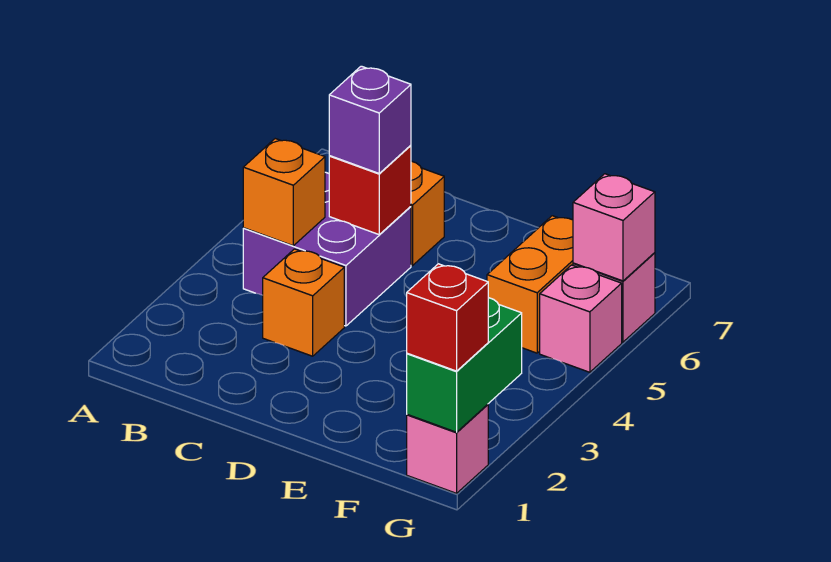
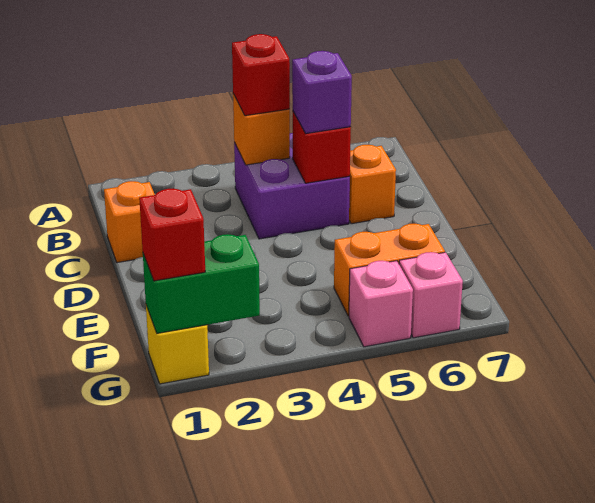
none -> red brick B4 level 3
orange brick C3 level 1 -> orange brick C1 level 1
pink brick G1 level 1 -> yellow brick G1 level 1
pink brick G6 level 2 -> none

